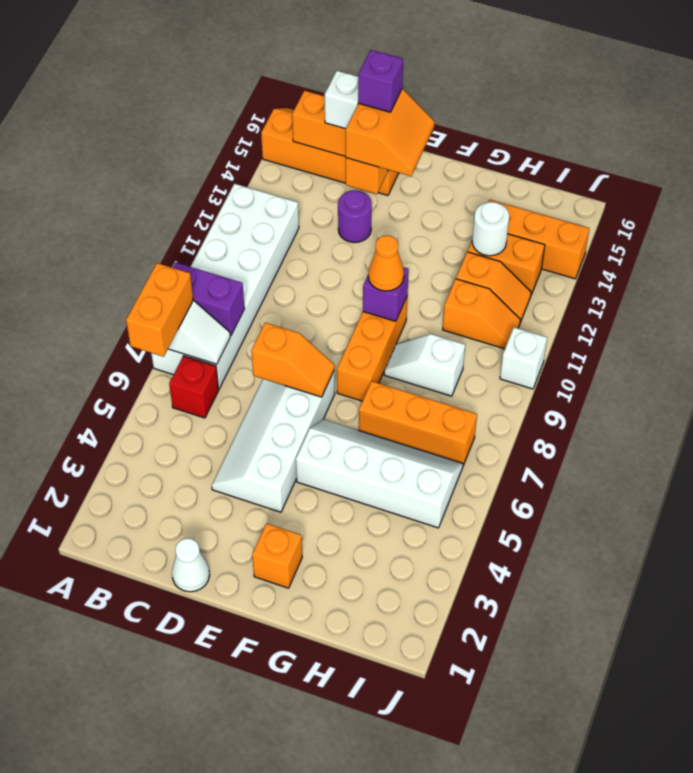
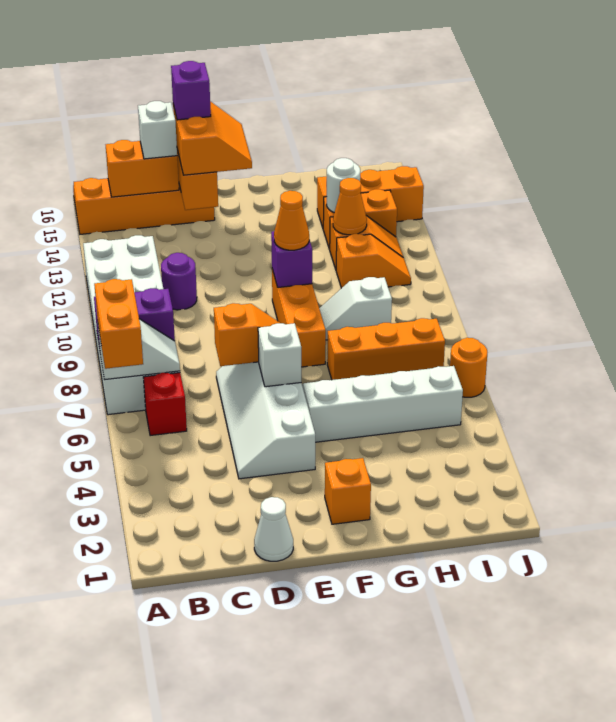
purple round brick D13 level 1 -> purple round brick C11 level 1
none -> orange cone H12 level 2
none -> orange round brick J6 level 1
white brick J10 level 1 -> white brick E6 level 2

